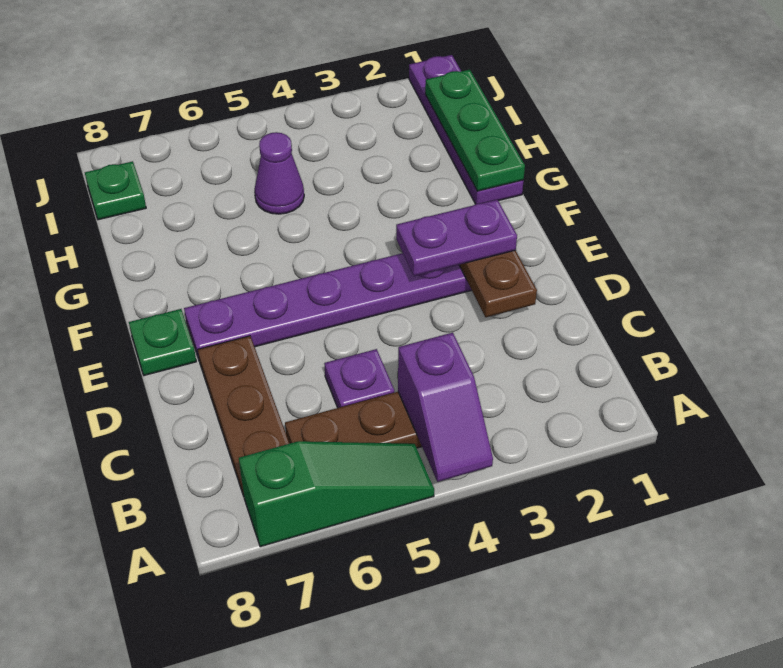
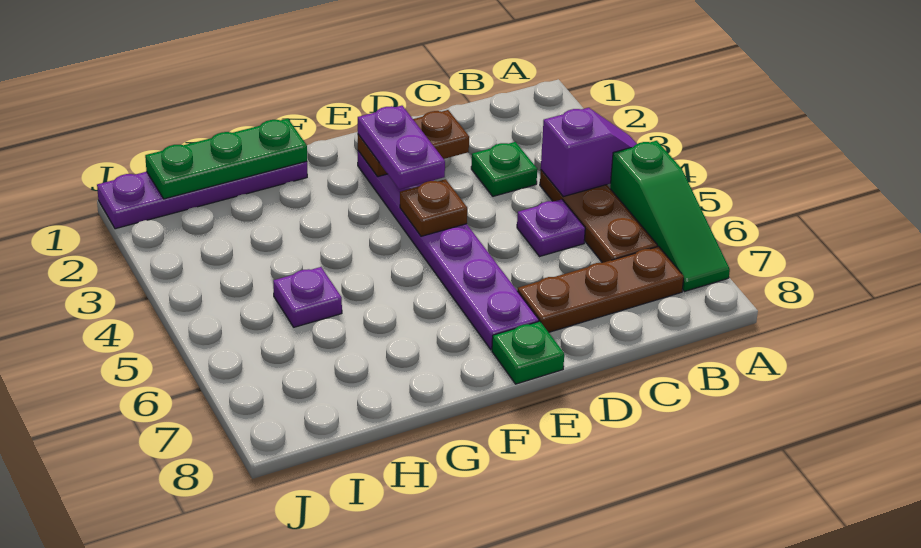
green slope A5:A7 level 1 top 7 -> green slope A5:A7 level 1 top 5
none -> brown plate E4 level 2
purple cone H5 level 1 -> purple plate H5 level 1
green plate I8 level 1 -> green plate C3 level 1

